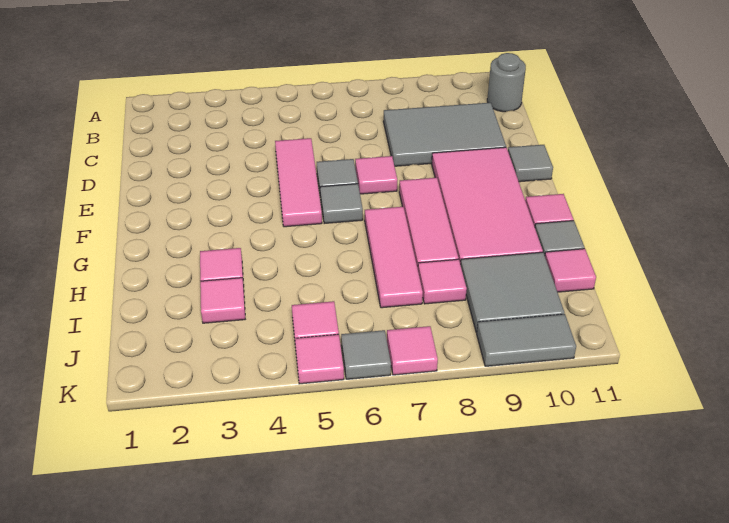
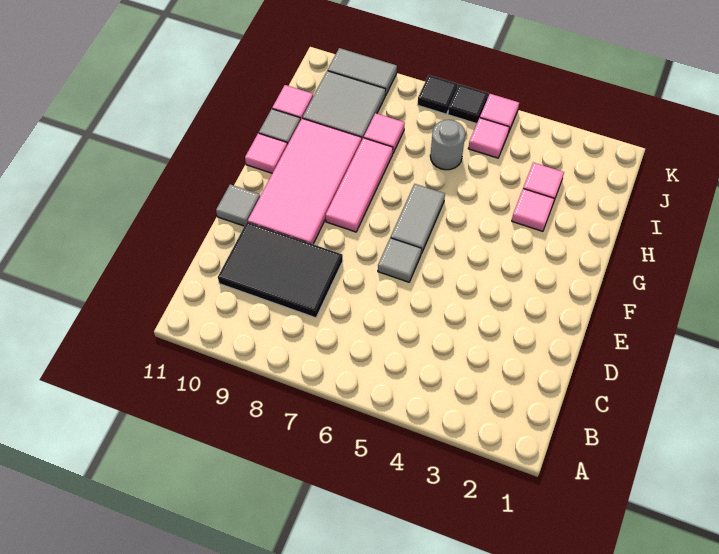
grey round brick B11 level 1 -> grey round brick I6 level 1
grey tile C8:D10 level 1 -> black tile C8:D10 level 1
pink tile D5:F5 level 1 -> none
pink tile E7 level 1 -> none
grey tile F6 level 1 -> grey tile F6:G6 level 1
pink tile G7:I7 level 1 -> none
grey tile K6 level 1 -> black tile K6 level 1
pink tile K7 level 1 -> black tile K7 level 1

